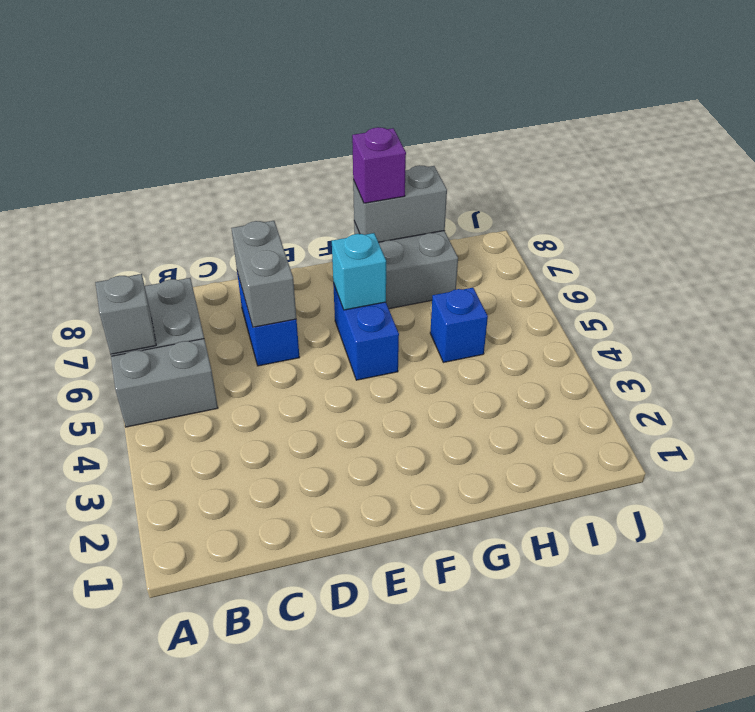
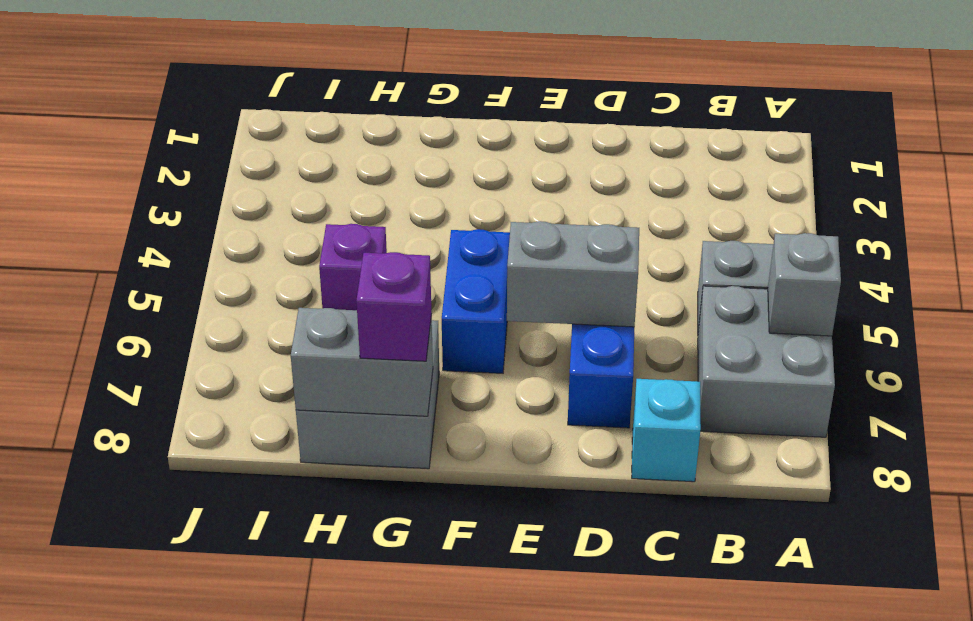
grey brick D6:D7 level 2 -> grey brick D6:E6 level 2
cyan brick F6 level 2 -> cyan brick C8 level 1
blue brick H5 level 1 -> purple brick H5 level 1

